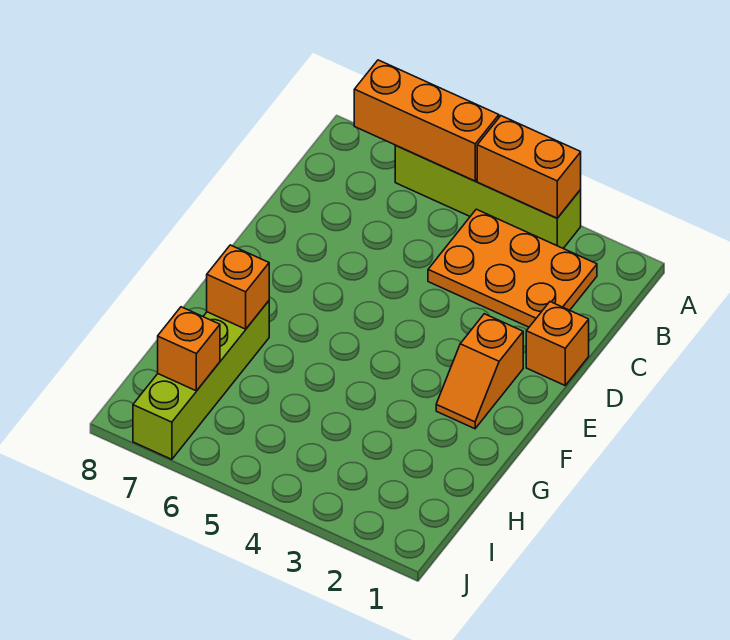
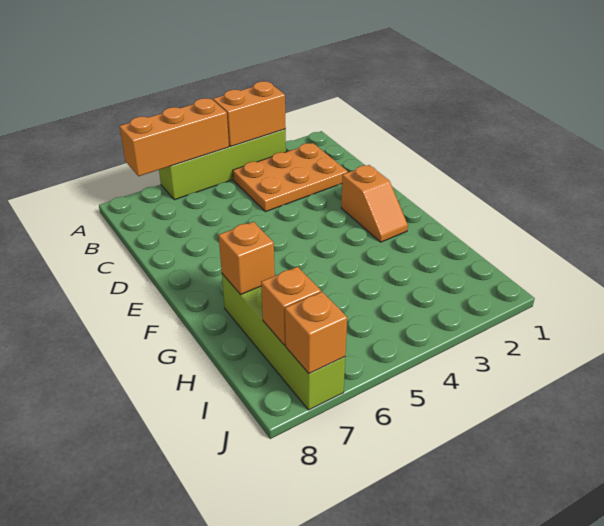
orange brick D1 level 1 -> orange brick J7 level 2

